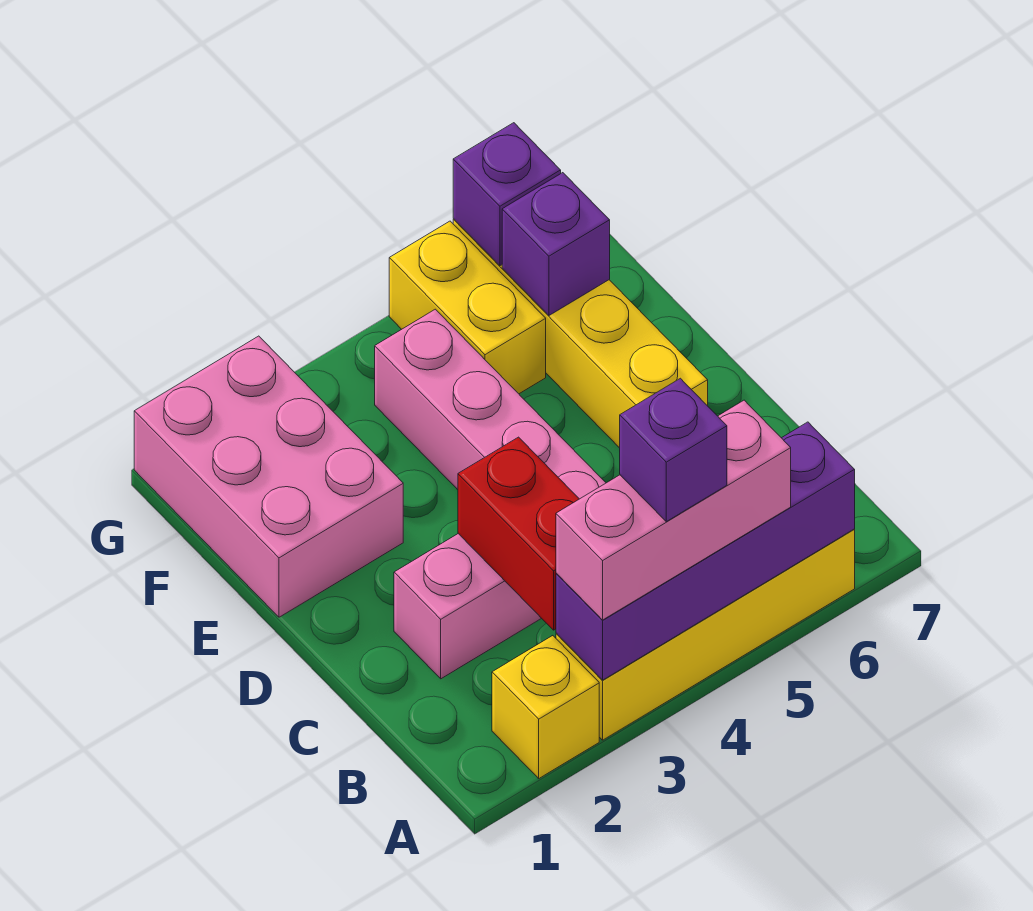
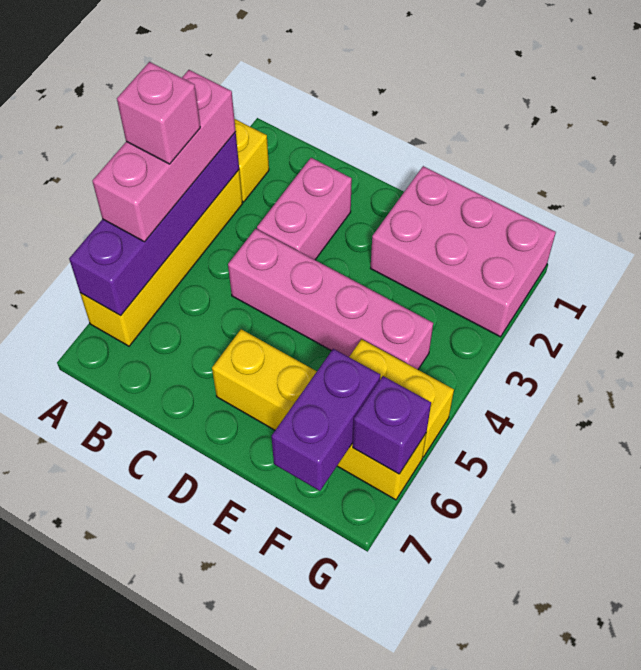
purple brick A4 level 4 -> pink brick A4 level 4
red brick B3:C3 level 2 -> none
purple brick F6 level 2 -> purple brick F6:F7 level 2

